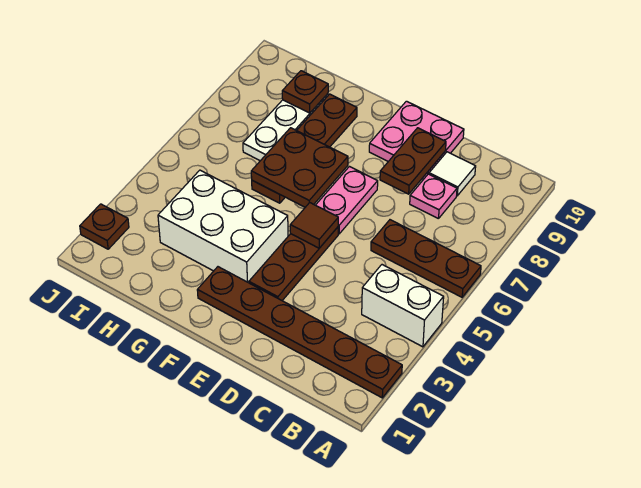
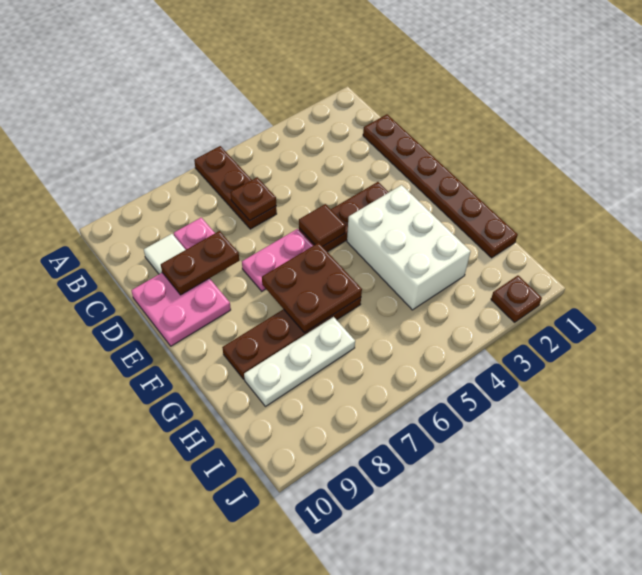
brown plate A2:F2 level 1 -> brown plate C1:H1 level 1
white brick A4:B4 level 1 -> none
brown plate H9 level 2 -> brown plate C6 level 2

